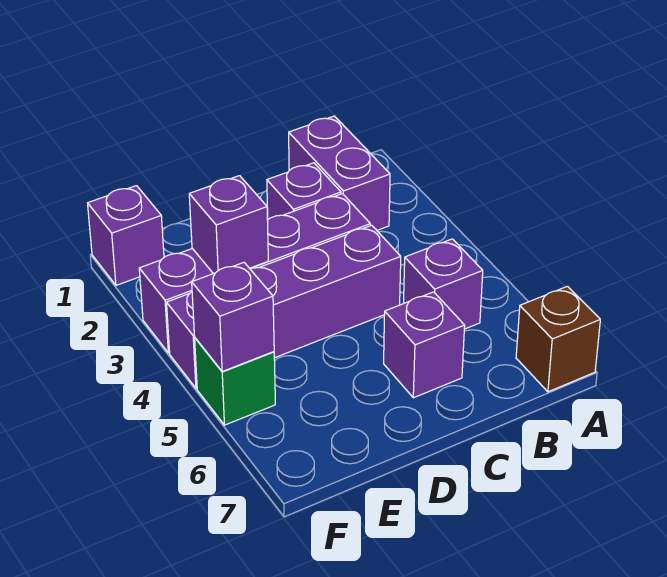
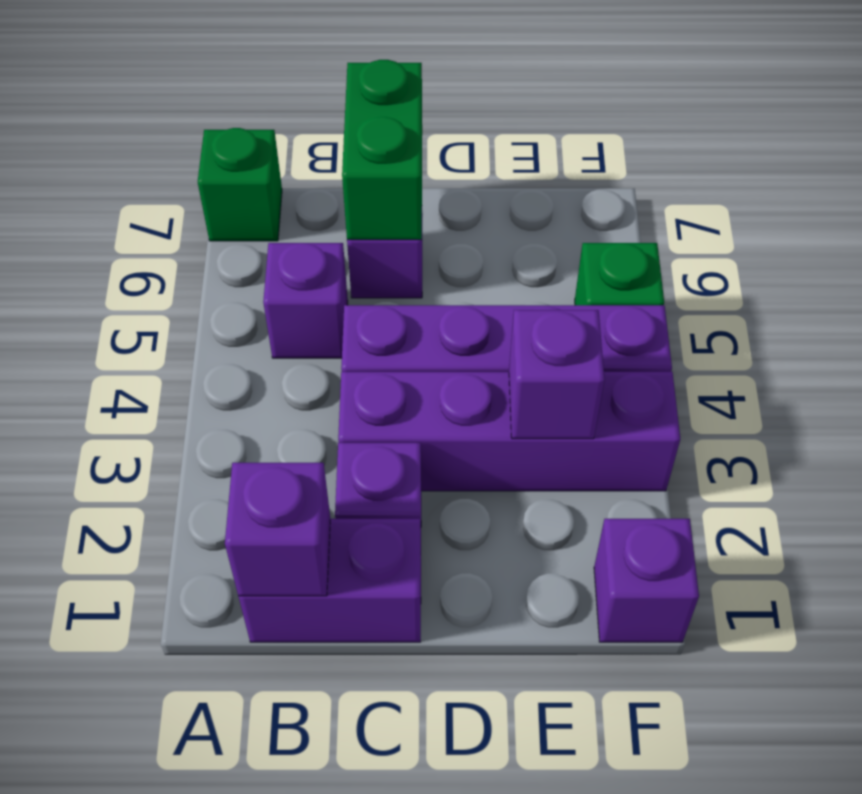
brown brick A7 level 1 -> green brick A7 level 1
purple brick B1:B2 level 1 -> purple brick B1:C1 level 1
none -> green brick C6:C7 level 2
purple brick F5 level 2 -> purple brick B1 level 2

